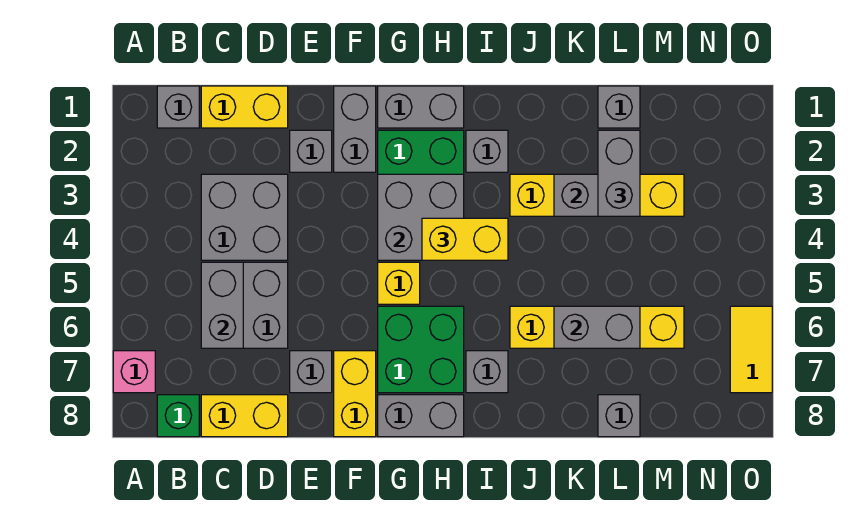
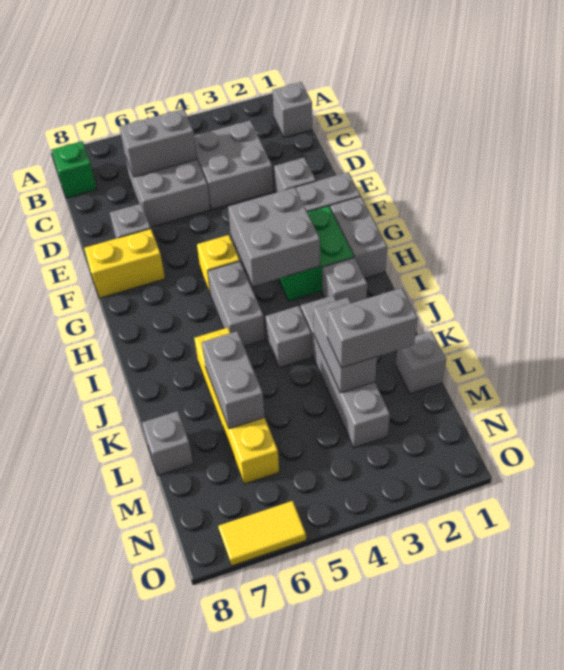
pink brick A7 level 1 -> none
yellow brick C1:D1 level 1 -> none
yellow brick C8:D8 level 1 -> none
green brick G6:H7 level 1 -> none
grey brick G8:H8 level 1 -> grey brick H5:I5 level 1
yellow brick H4:I4 level 3 -> none
grey brick I7 level 1 -> grey brick J4 level 1
yellow brick J3:M3 level 1 -> grey brick J3:M3 level 1

